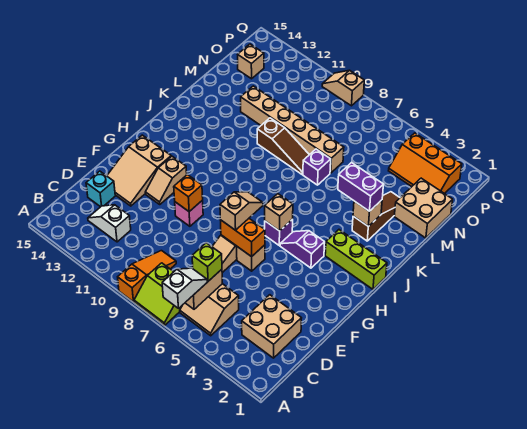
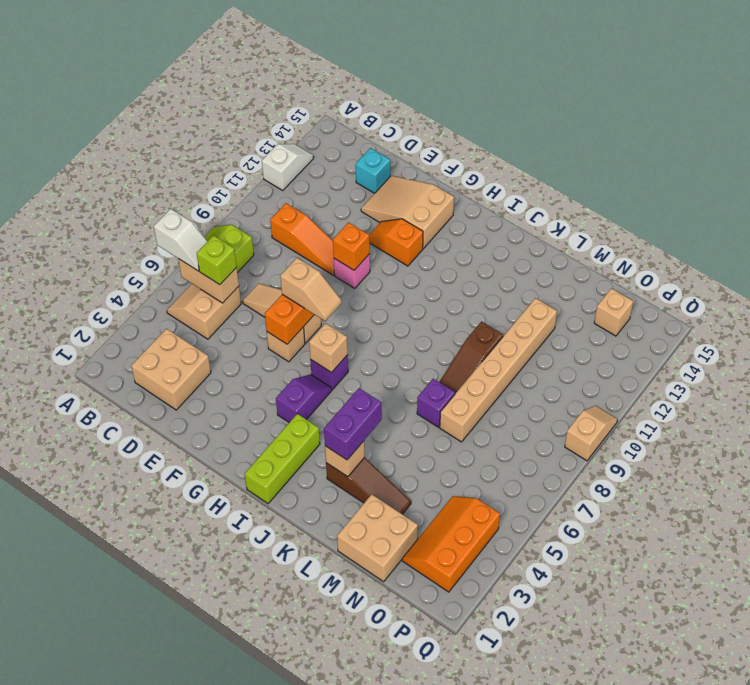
orange slope A9:C9 level 1 top A -> orange slope C10:E10 level 1 top C
white slope C12:C13 level 1 top 12 -> white slope A12:A13 level 1 top 12
tan slope F12:G12 level 1 top G -> orange slope F12:G12 level 1 top G

